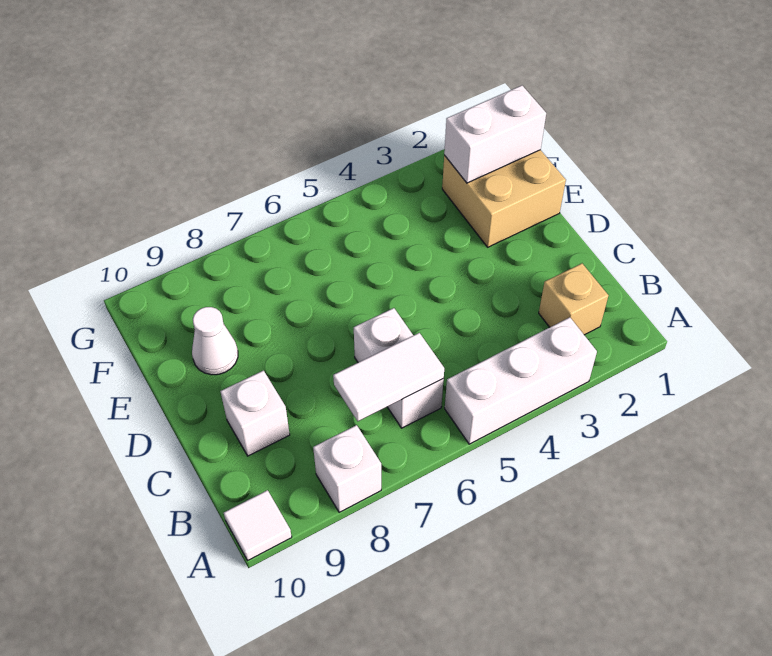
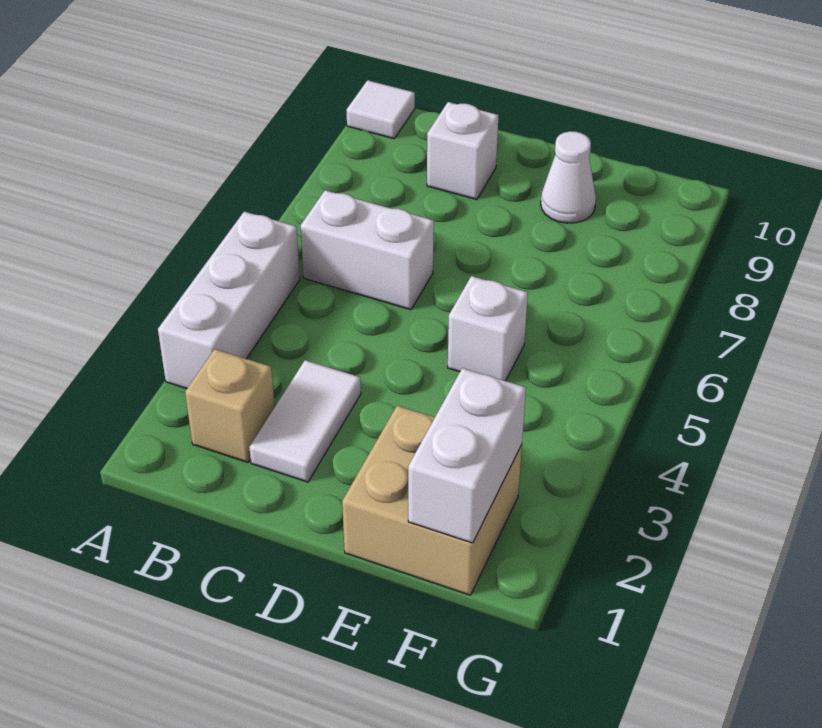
white brick A8 level 1 -> white brick E5 level 1
white tile B6:B7 level 2 -> white tile C2:C3 level 1

